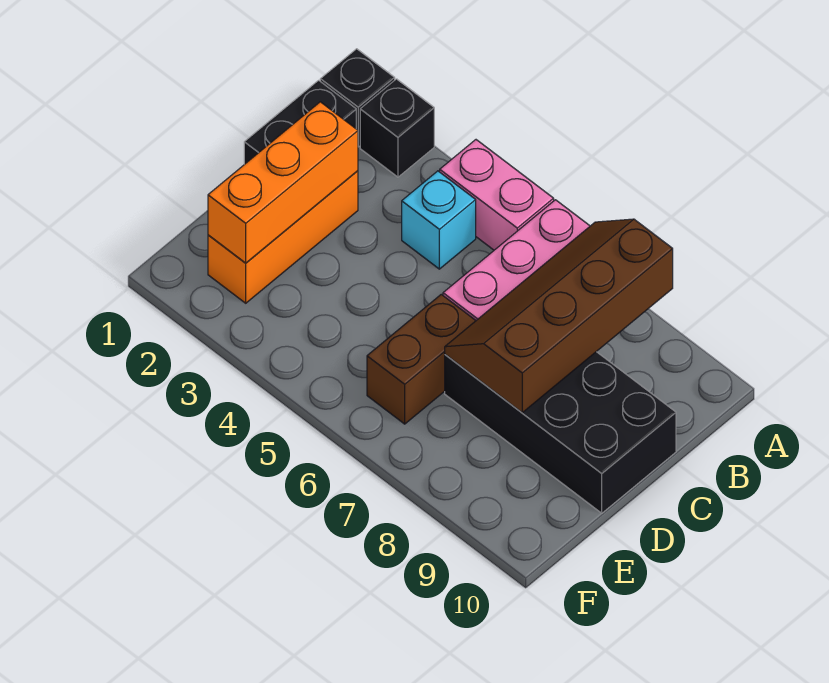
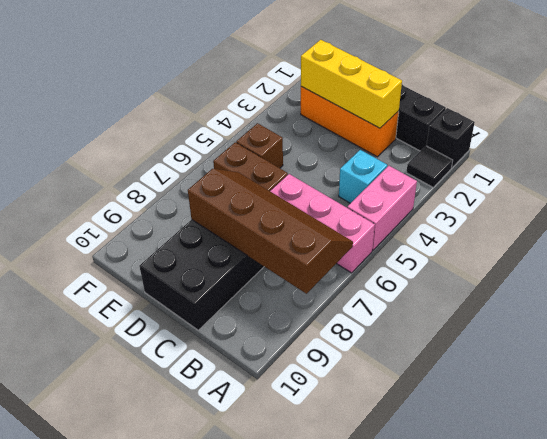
black brick A2 level 1 -> black tile A2 level 1
orange brick C2:E2 level 2 -> yellow brick C2:E2 level 2
none -> brown brick E5 level 1

